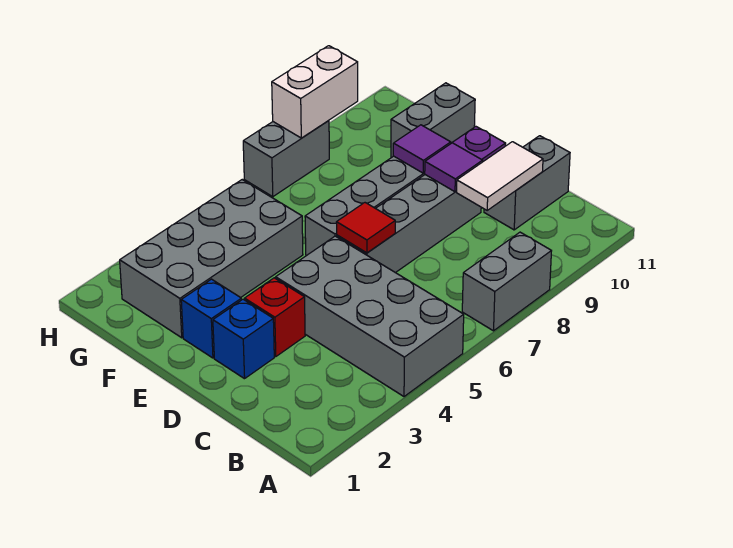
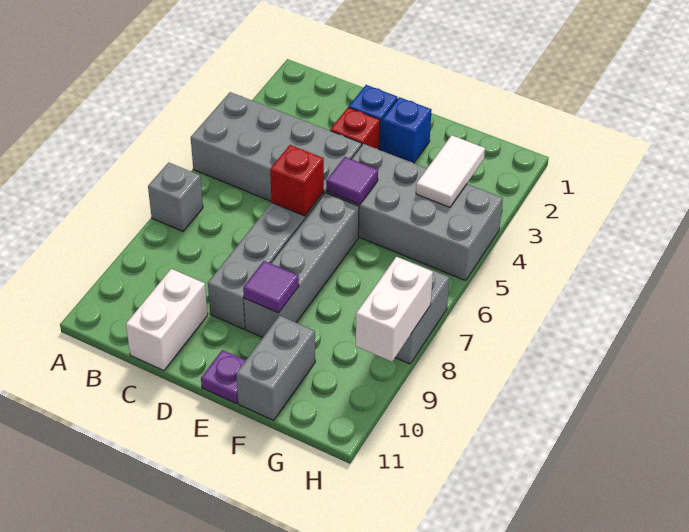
grey brick A7:A8 level 1 -> grey brick A7 level 1
white tile C9:C10 level 2 -> white tile G3:G4 level 2
grey brick C10:C11 level 1 -> white brick C10:C11 level 1
red tile D6 level 2 -> red brick D6 level 2
purple tile D9 level 2 -> purple tile E5 level 2
grey brick F2:G5 level 1 -> grey brick E4:H5 level 1

